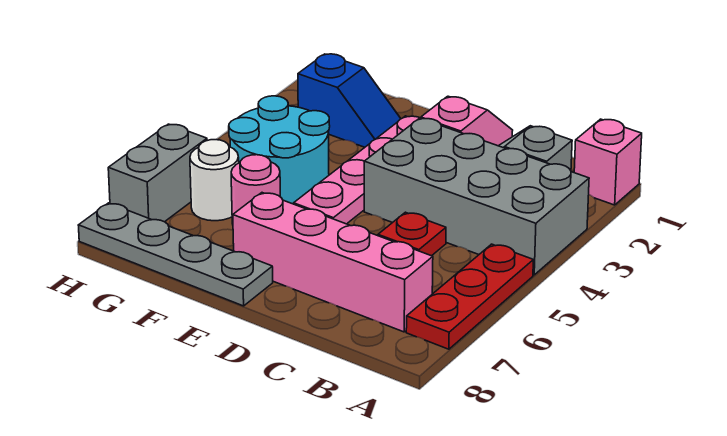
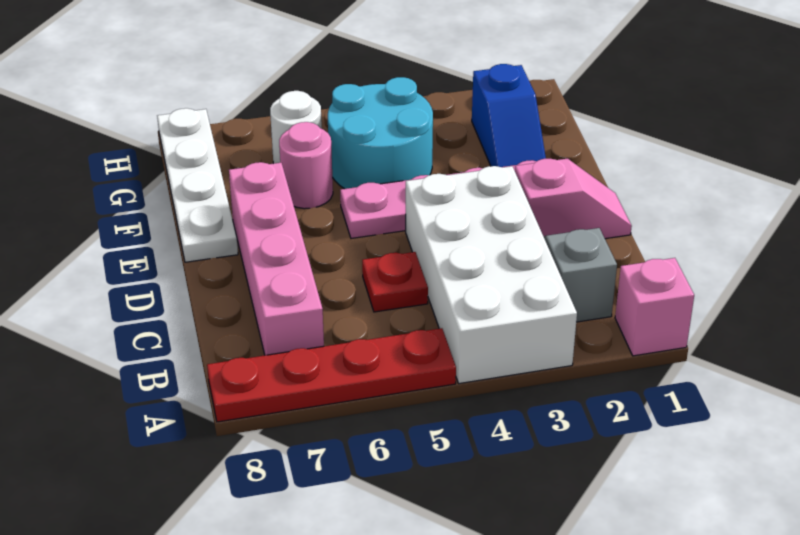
grey brick A3:D4 level 1 -> white brick A3:D4 level 1
red plate A5:A7 level 1 -> red plate A5:A8 level 1
grey plate E8:H8 level 1 -> white plate E8:H8 level 1
grey brick H6:H7 level 1 -> none

